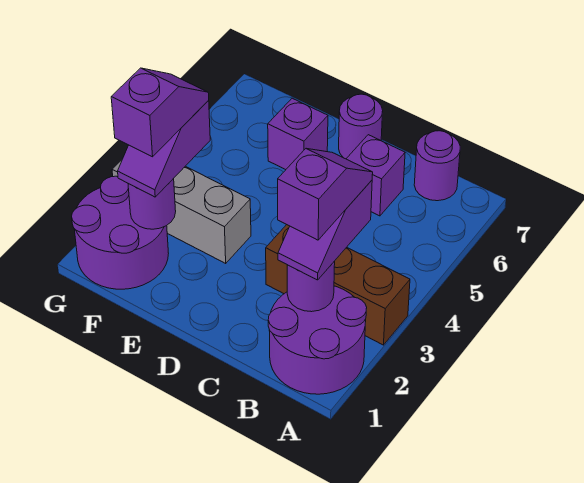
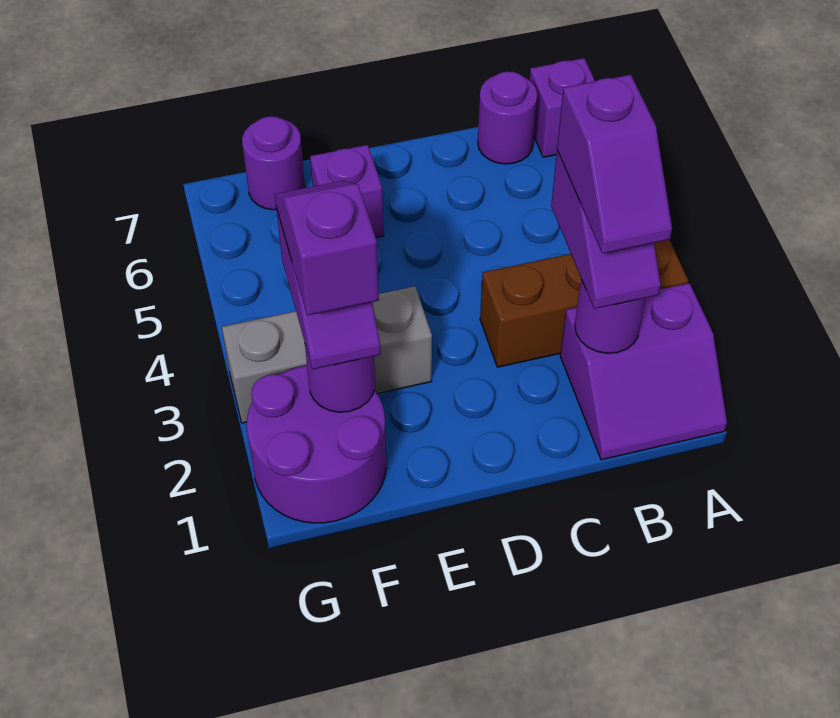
purple round brick A1:B2 level 1 -> purple slope A1:B2 level 1 top 2
purple slope B2:B3 level 4 top 2 -> purple slope B2:B3 level 4 top 3
purple brick C6 level 1 -> purple brick A7 level 1
purple round brick D7 level 1 -> purple round brick F7 level 1

